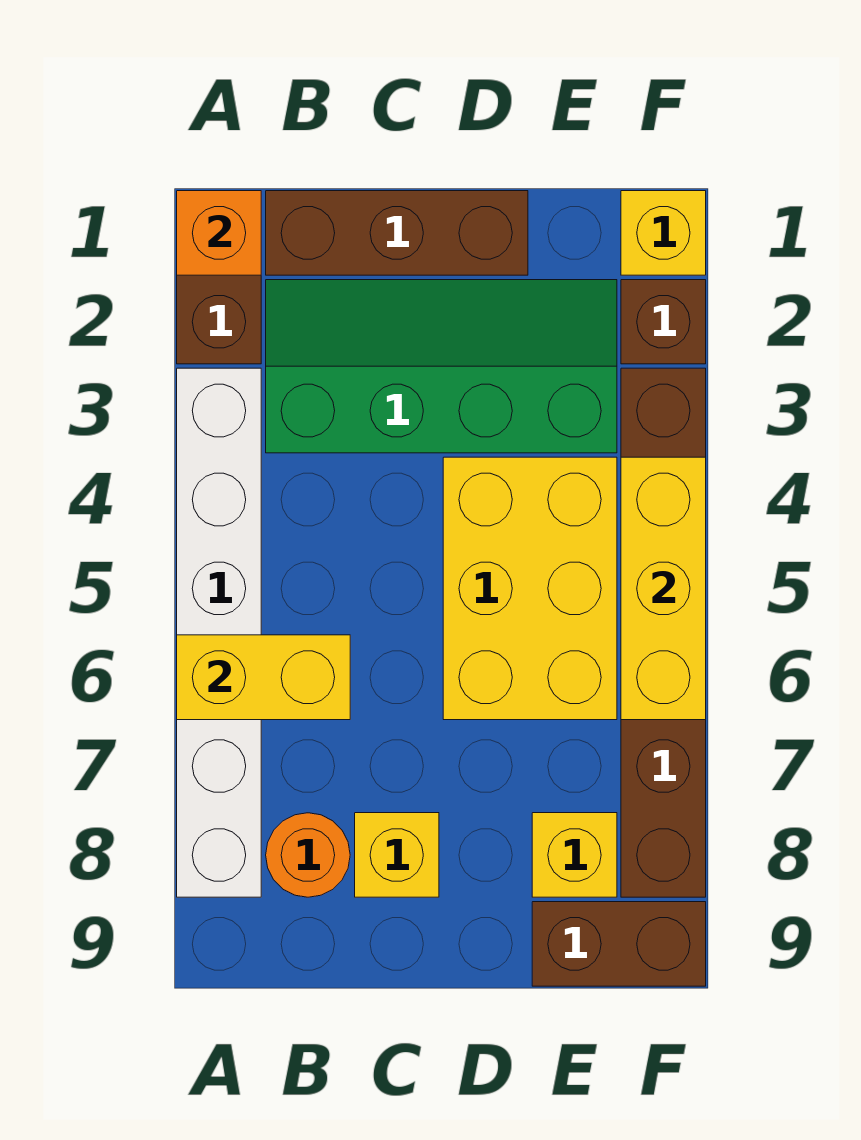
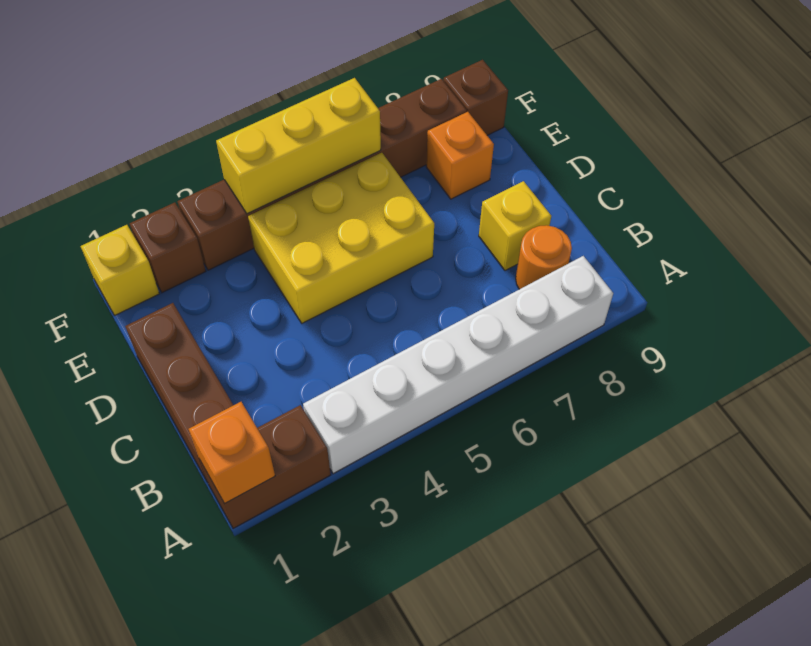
yellow brick A6:B6 level 2 -> none
green slope B2:E3 level 1 top 3 -> none
yellow brick E8 level 1 -> orange brick E8 level 1
brown brick E9:F9 level 1 -> brown brick F9 level 1

